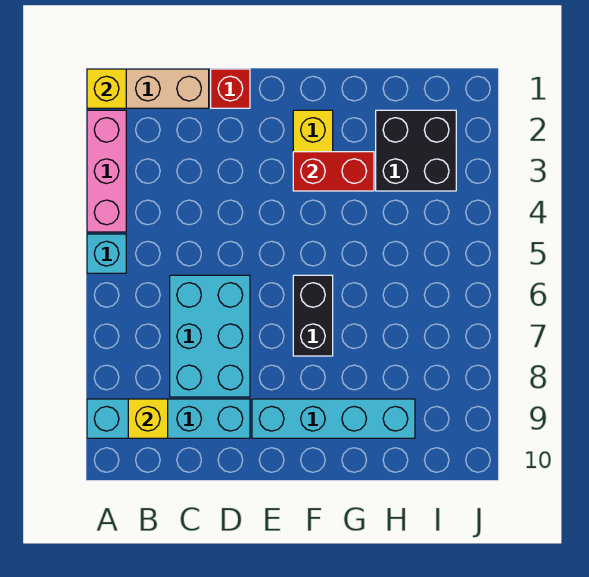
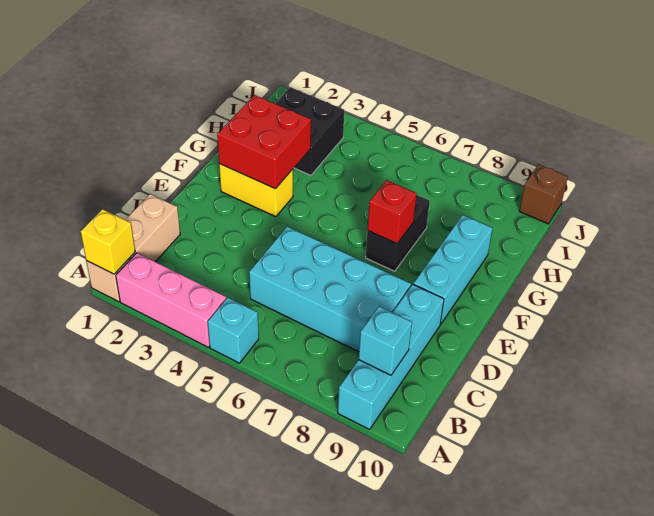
yellow brick B9 level 2 -> cyan brick B9 level 2
cyan brick C6:D8 level 1 -> cyan brick C5:D8 level 1
red brick D1 level 1 -> red brick F7 level 2
cyan brick E9:H9 level 1 -> cyan brick E9:G9 level 1
red brick F3:G3 level 2 -> red brick F2:G3 level 2
black brick F6:F7 level 1 -> black brick F7:G7 level 1
none -> brown brick J10 level 1

